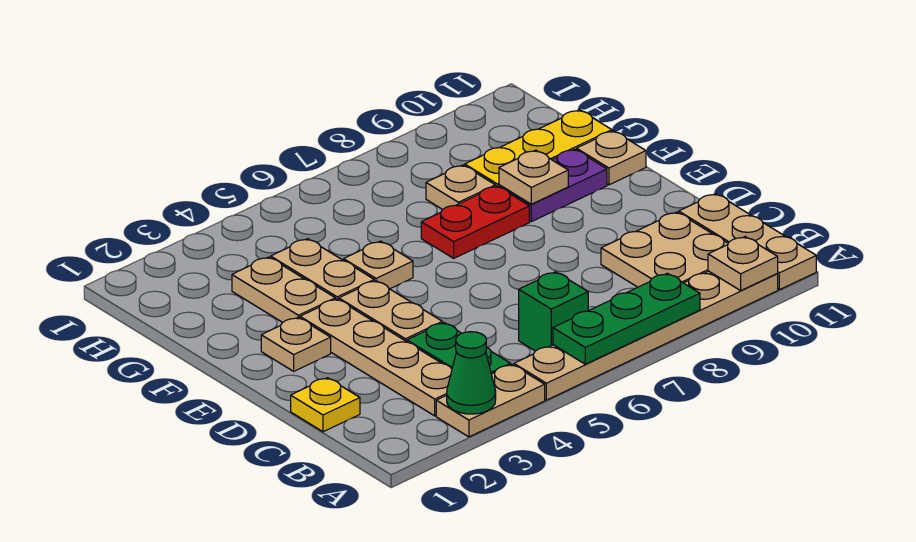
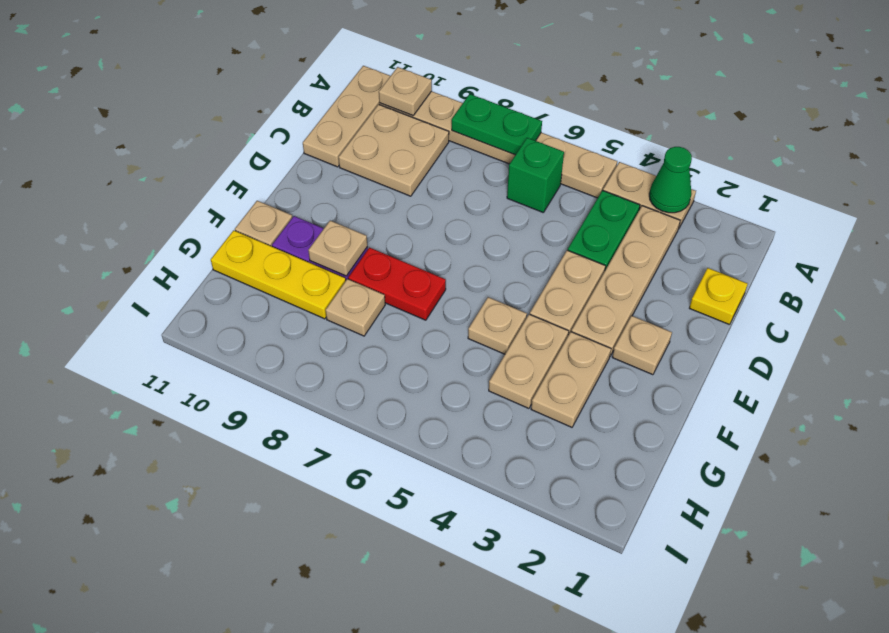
green plate A6:A8 level 2 -> green plate A7:A8 level 2

